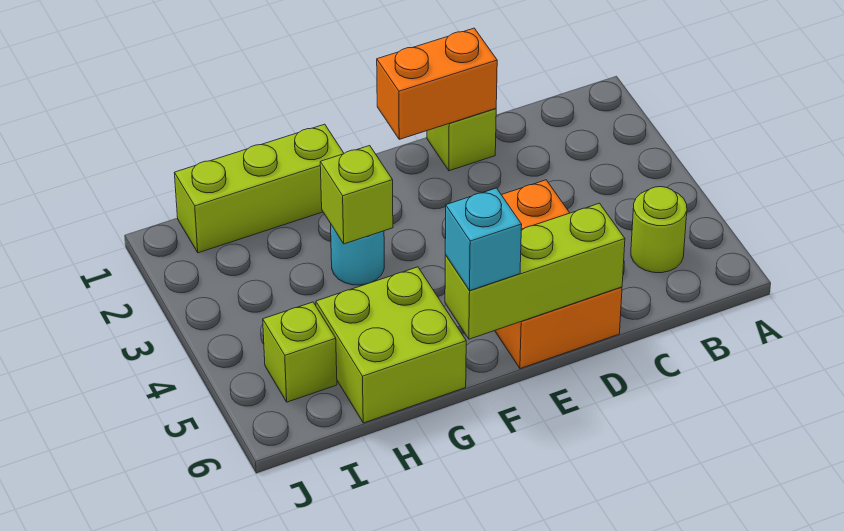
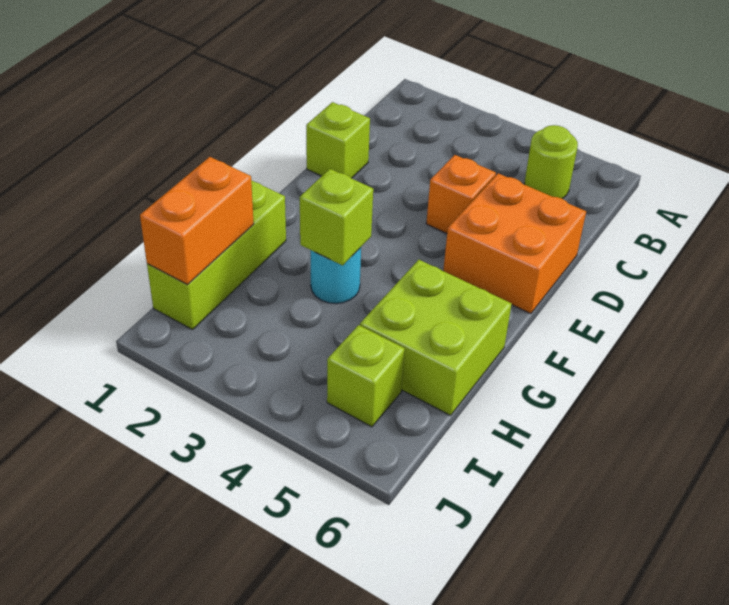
orange brick D1:E1 level 2 -> orange brick H1:I1 level 2
lime brick D6:F6 level 2 -> none
cyan brick F6 level 3 -> none

